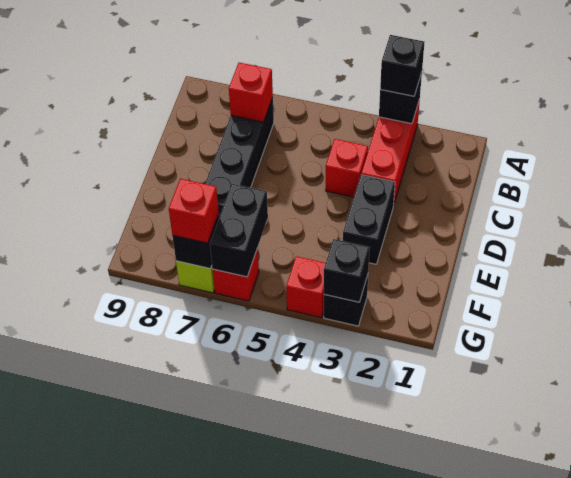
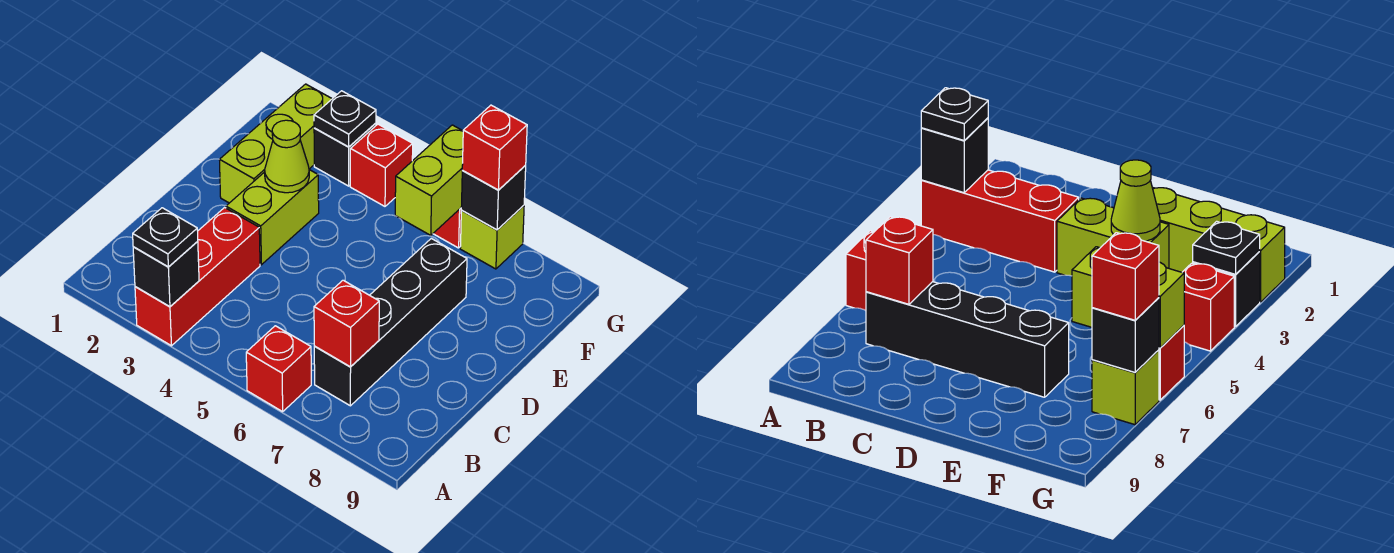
black brick A3 level 3 -> black plate A3 level 3
red brick C4 level 1 -> red brick A6 level 1
black brick D3:E3 level 1 -> lime brick D3:E3 level 1
none -> lime brick E2:G2 level 1
none -> lime cone E3 level 2
black brick F6:G6 level 2 -> lime brick F6:G6 level 2
black brick G3 level 2 -> black plate G3 level 2

